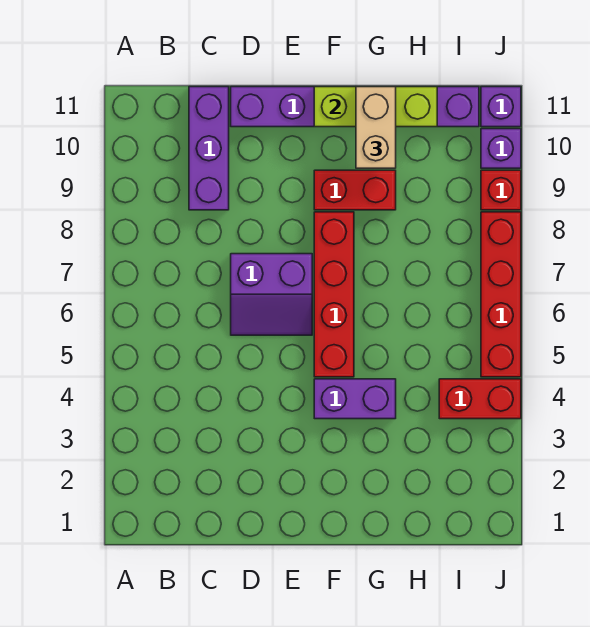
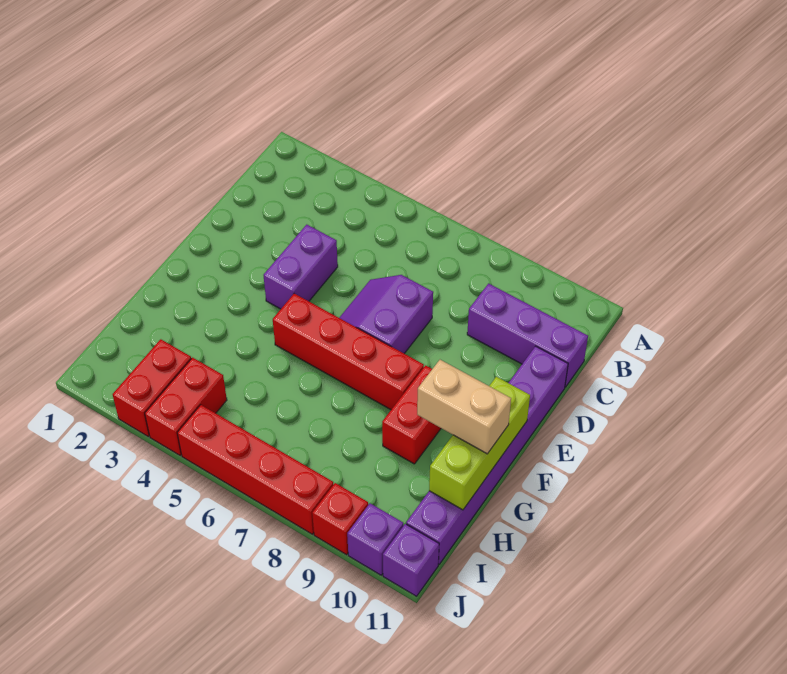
purple brick F4:G4 level 1 -> purple brick D4:E4 level 1
none -> red brick I3:J3 level 1

